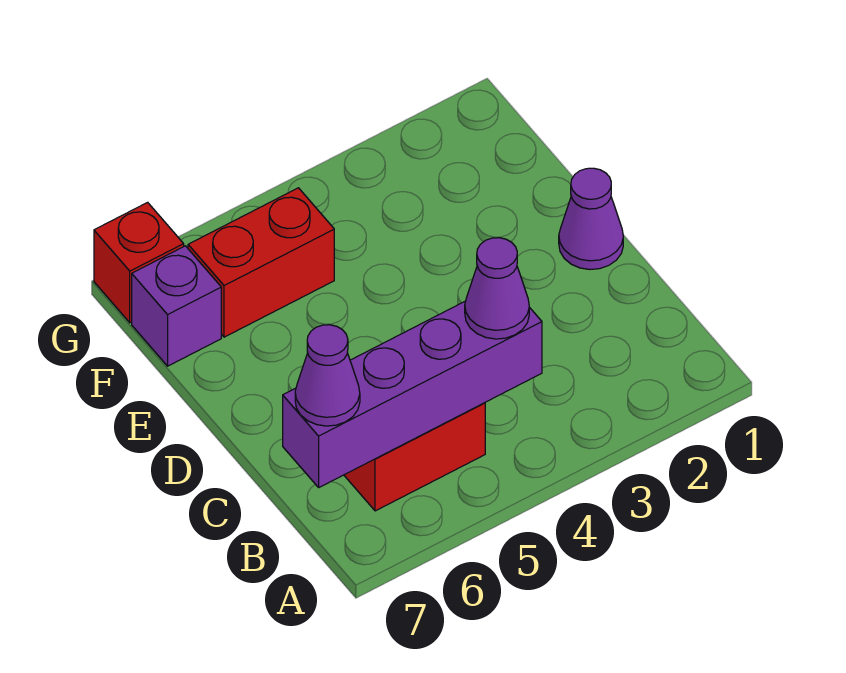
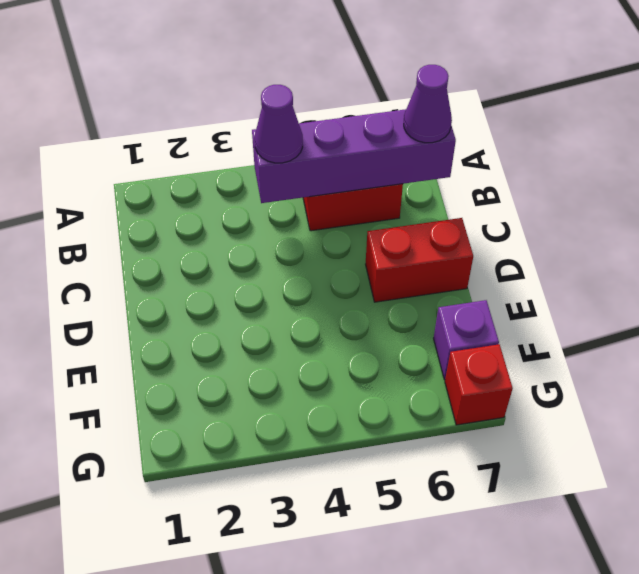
purple cone D1 level 1 -> none
red brick F5:F6 level 1 -> red brick D6:D7 level 1

